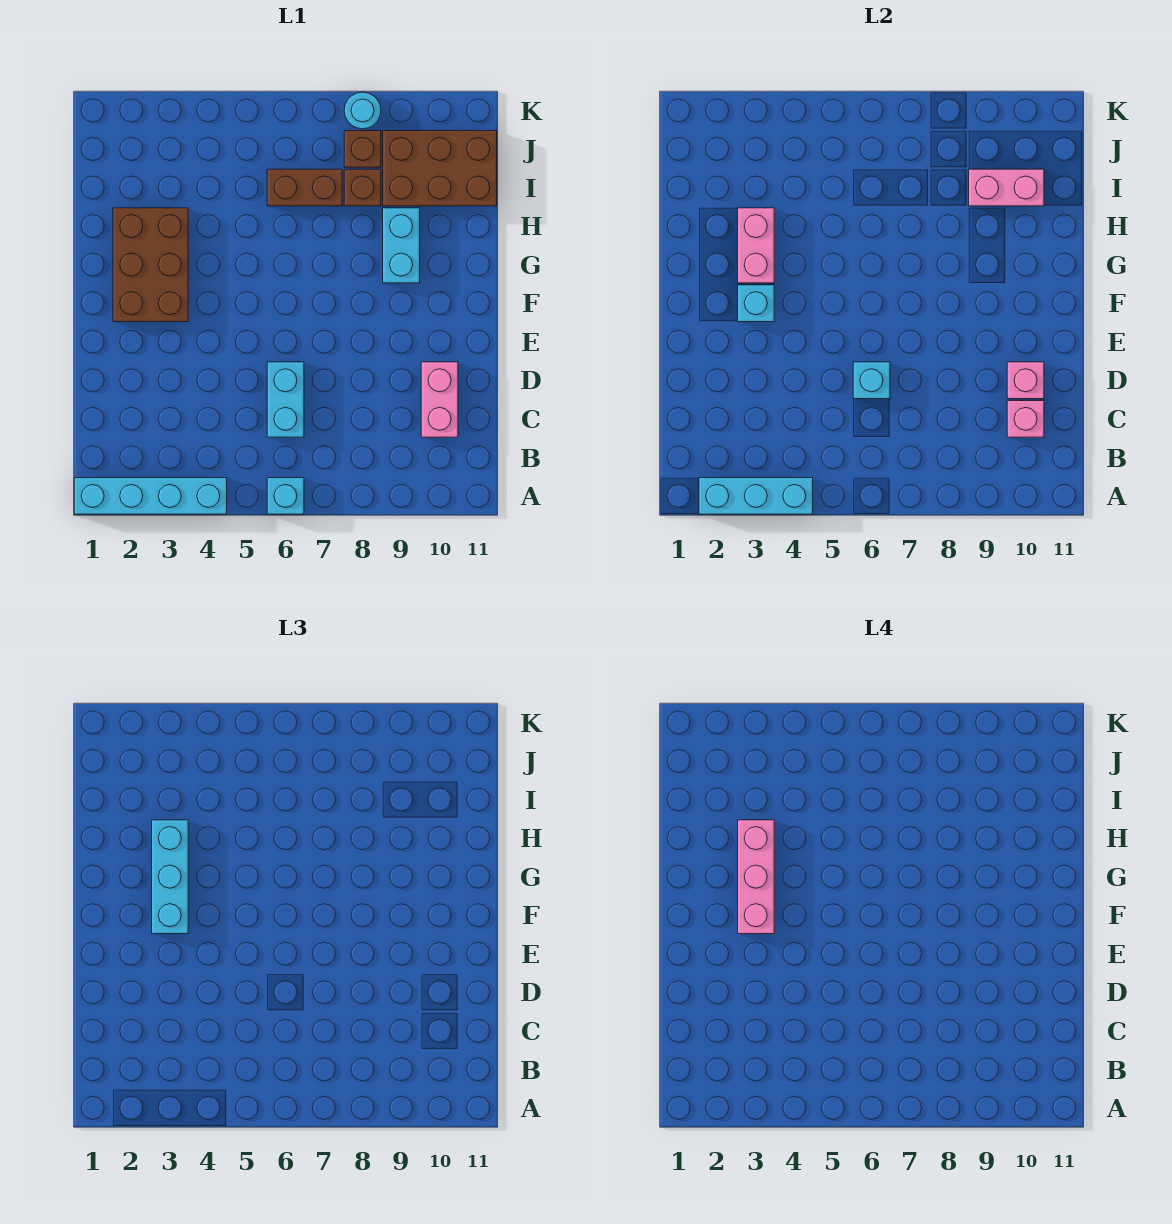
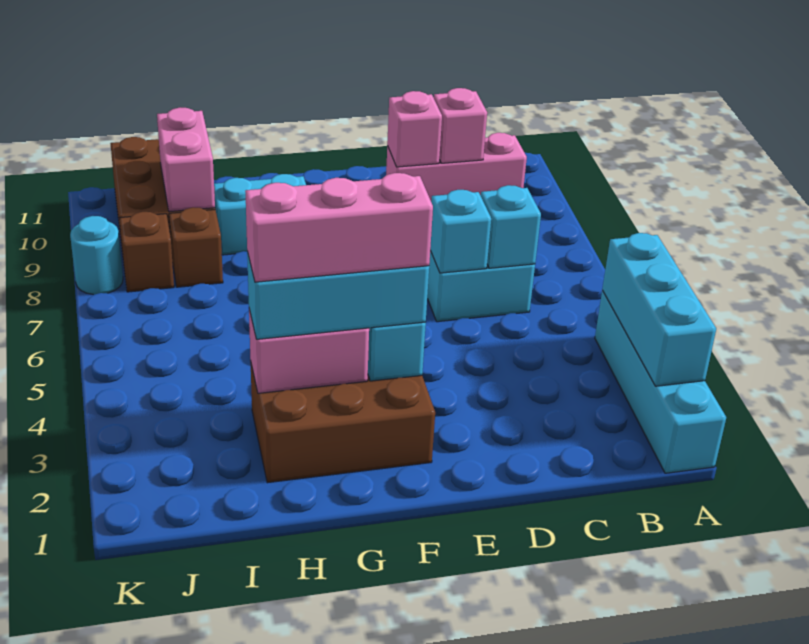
cyan brick A6 level 1 -> cyan brick C6 level 2
pink brick C10:D10 level 1 -> pink brick B10:D10 level 1
brown brick I6:I7 level 1 -> none

